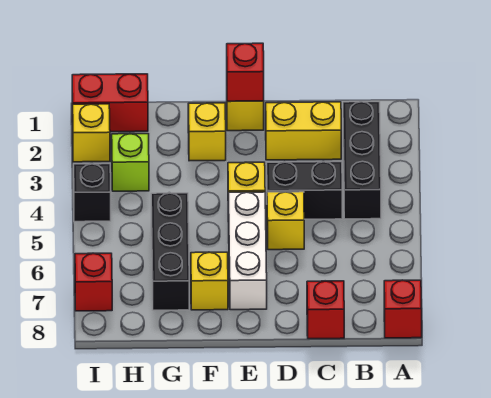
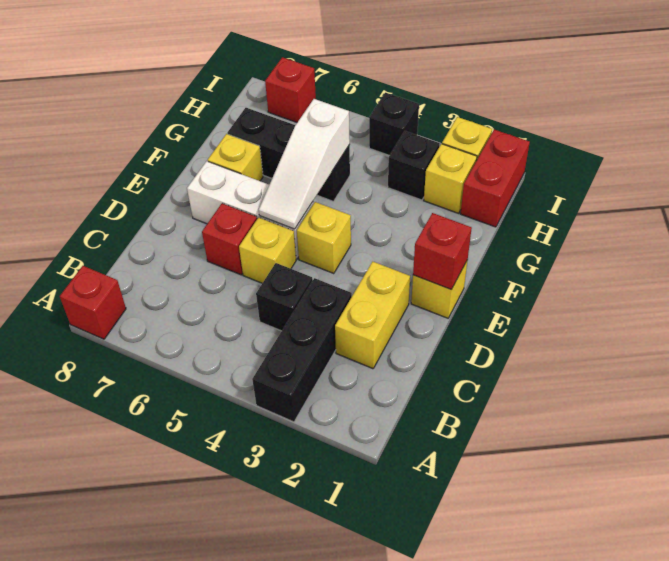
black brick B2:B4 level 1 -> black brick A3:C3 level 1
black brick C4:D4 level 1 -> black brick C4 level 1
red brick C8 level 1 -> red brick D6 level 1
none -> white slope E5:G5 level 2 top G
yellow brick F2 level 1 -> yellow brick H2 level 1
lime brick H3 level 1 -> black brick H3 level 1

